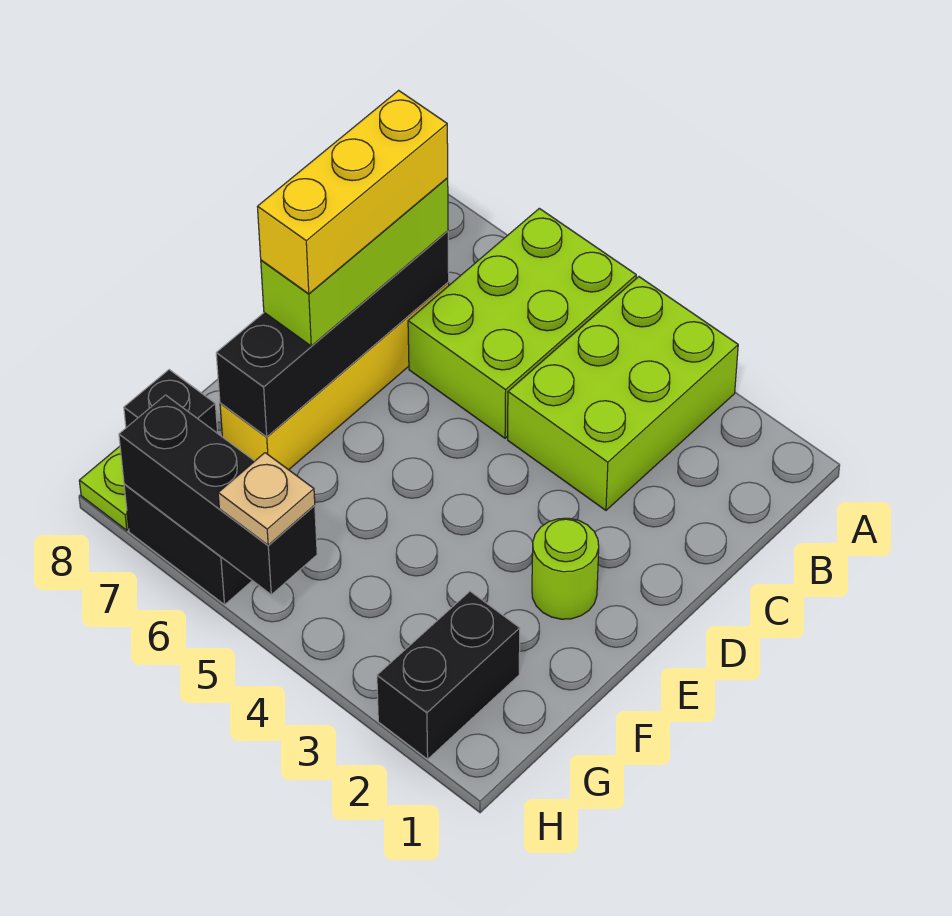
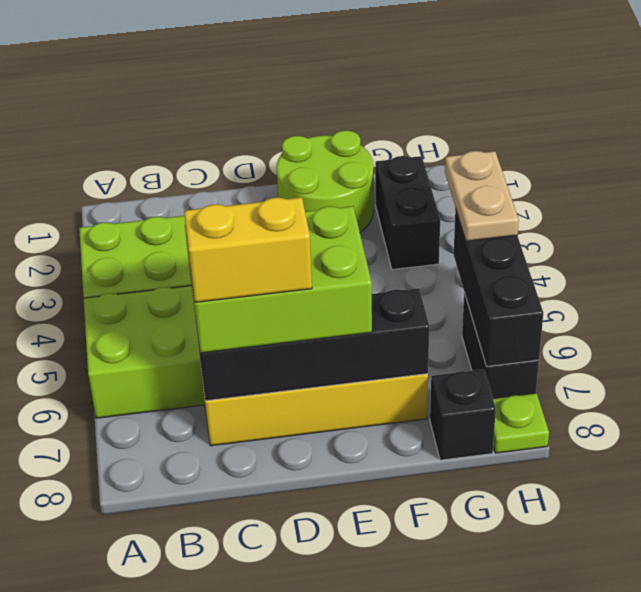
lime brick C7:E7 level 3 -> lime brick C6:E7 level 3
yellow brick C7:E7 level 4 -> yellow brick C7:D7 level 4
lime round brick E2 level 1 -> lime round brick E1:F2 level 1
black brick G2:H2 level 1 -> black brick G2:G3 level 1
tan plate H5 level 3 -> tan plate H4:H5 level 3

